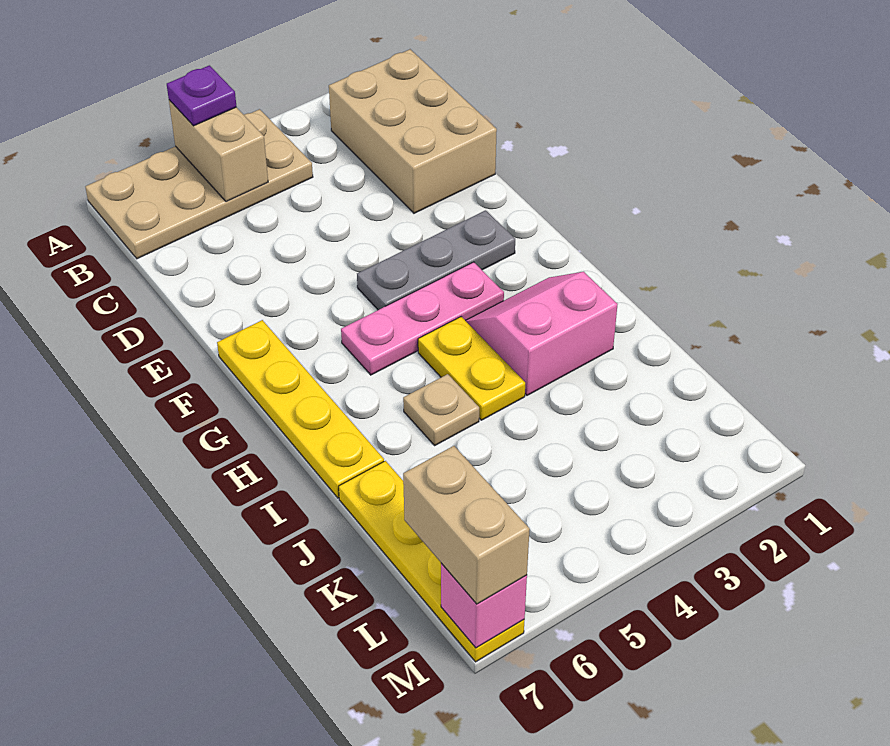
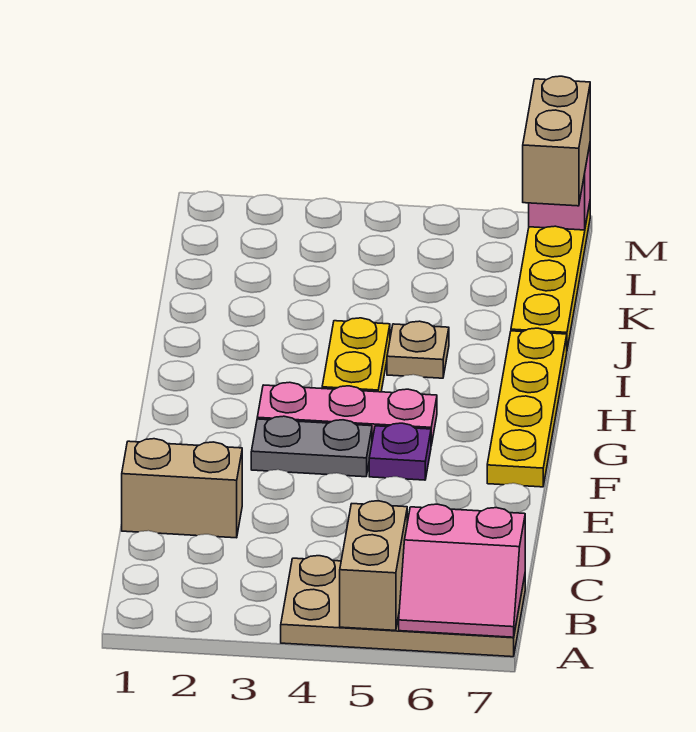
purple plate A5 level 3 -> purple plate F5 level 1
tan brick B1:D2 level 1 -> tan brick D1:D2 level 1
grey plate F2:F4 level 1 -> grey plate F3:F4 level 1
pink slope H2:I3 level 1 top I -> pink slope A6:B7 level 2 top B

